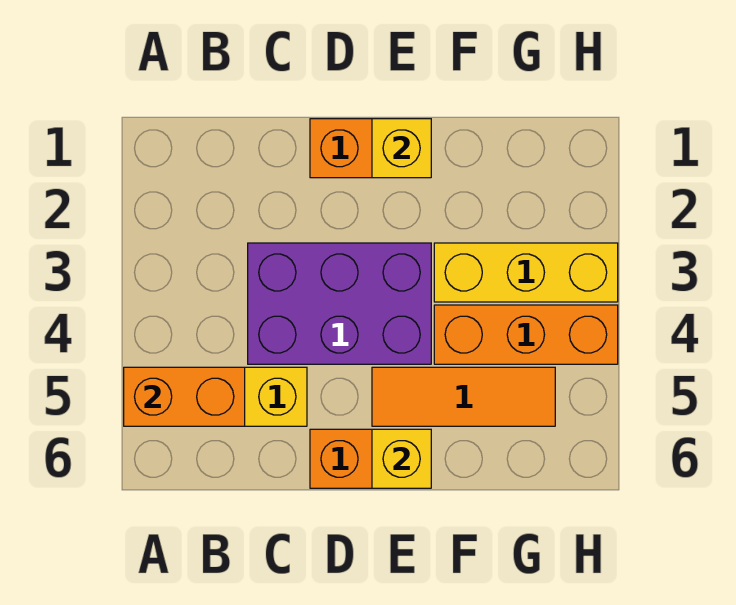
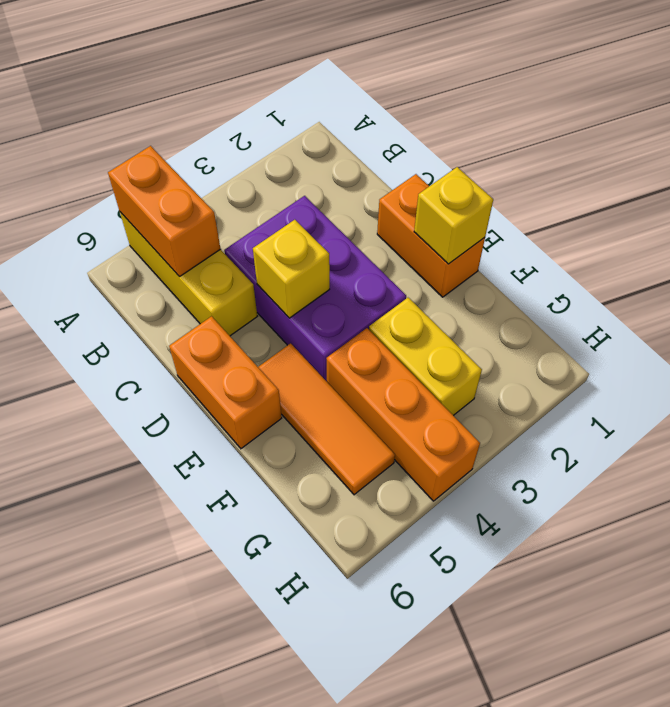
yellow brick E6 level 2 -> yellow brick D4 level 2
yellow brick F3:H3 level 1 -> yellow brick F3:G3 level 1

